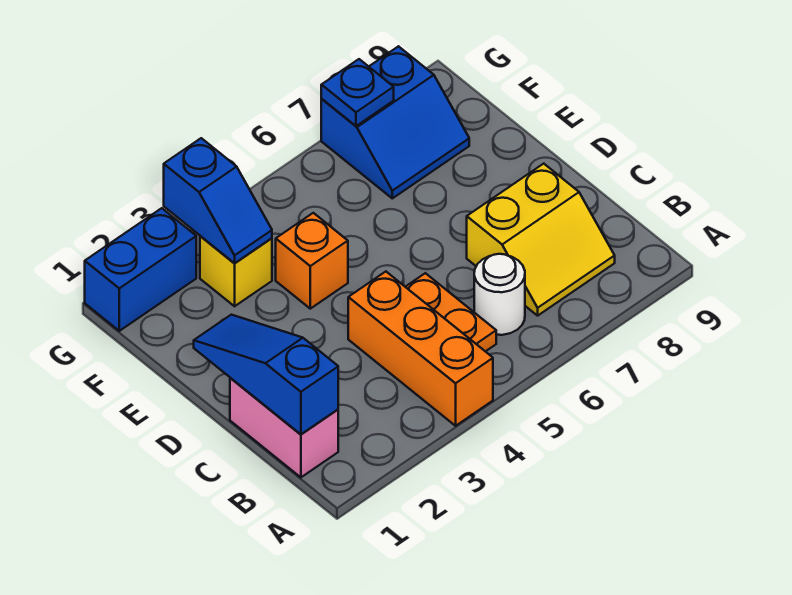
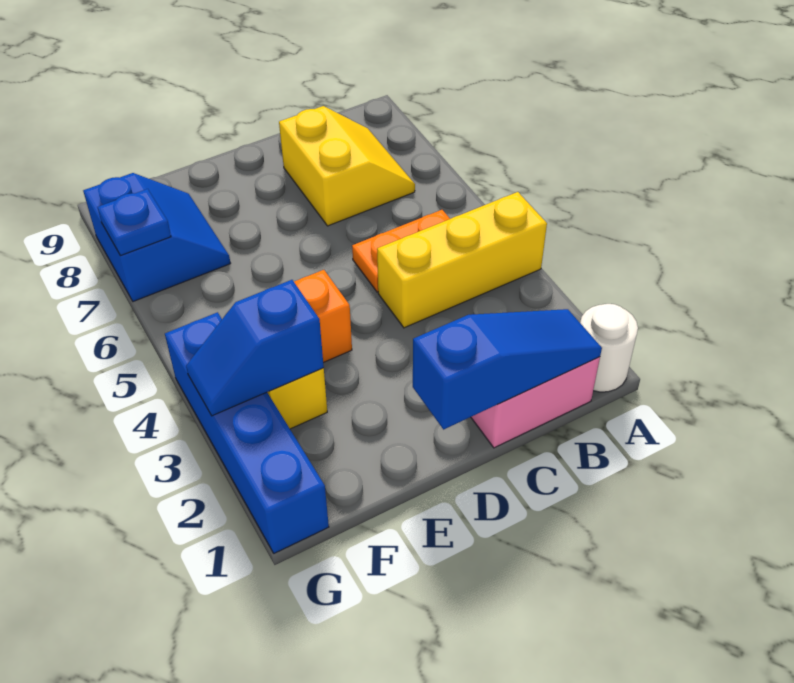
orange brick A4:C4 level 1 -> yellow brick A4:C4 level 1
blue slope B1:D1 level 2 top B -> blue slope B1:D1 level 2 top D
white round brick B6 level 1 -> white round brick A1 level 1
blue slope F3:G3 level 2 top G -> blue slope F3:G3 level 2 top F
blue brick G1:G2 level 1 -> blue brick G1:G4 level 1

